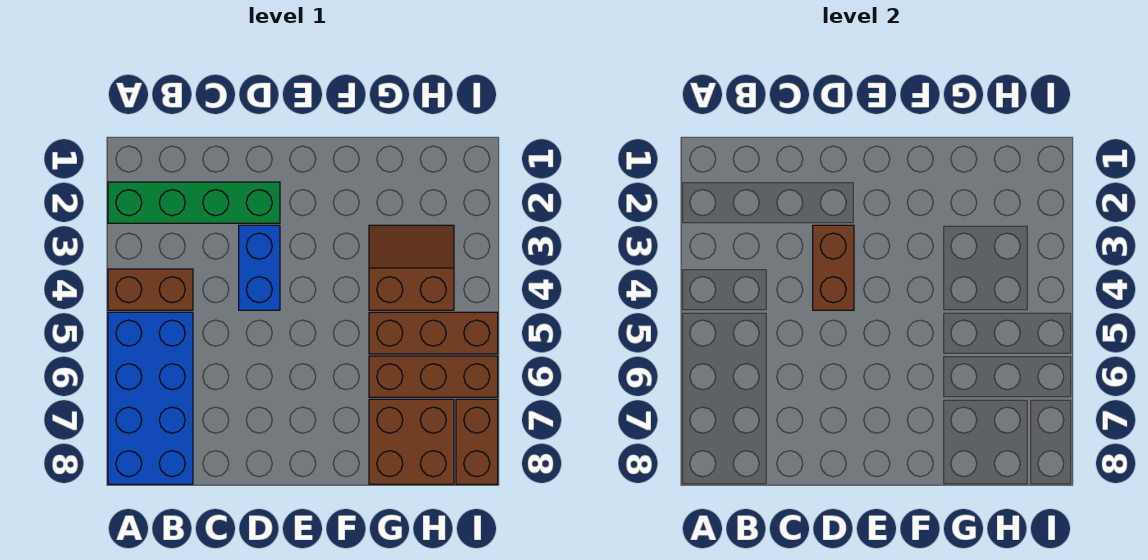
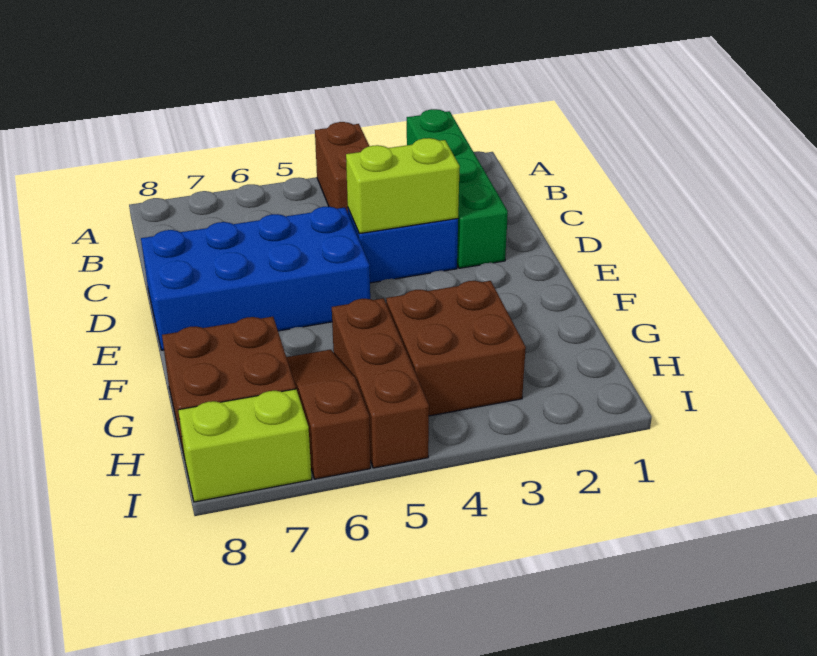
blue brick A5:B8 level 1 -> blue brick D5:E8 level 1
brown brick D3:D4 level 2 -> lime brick D3:D4 level 2
brown slope G3:H4 level 1 top 4 -> brown brick G3:H4 level 1
brown brick G6:I6 level 1 -> brown slope G6:I6 level 1 top I
brown brick I7:I8 level 1 -> lime brick I7:I8 level 1

